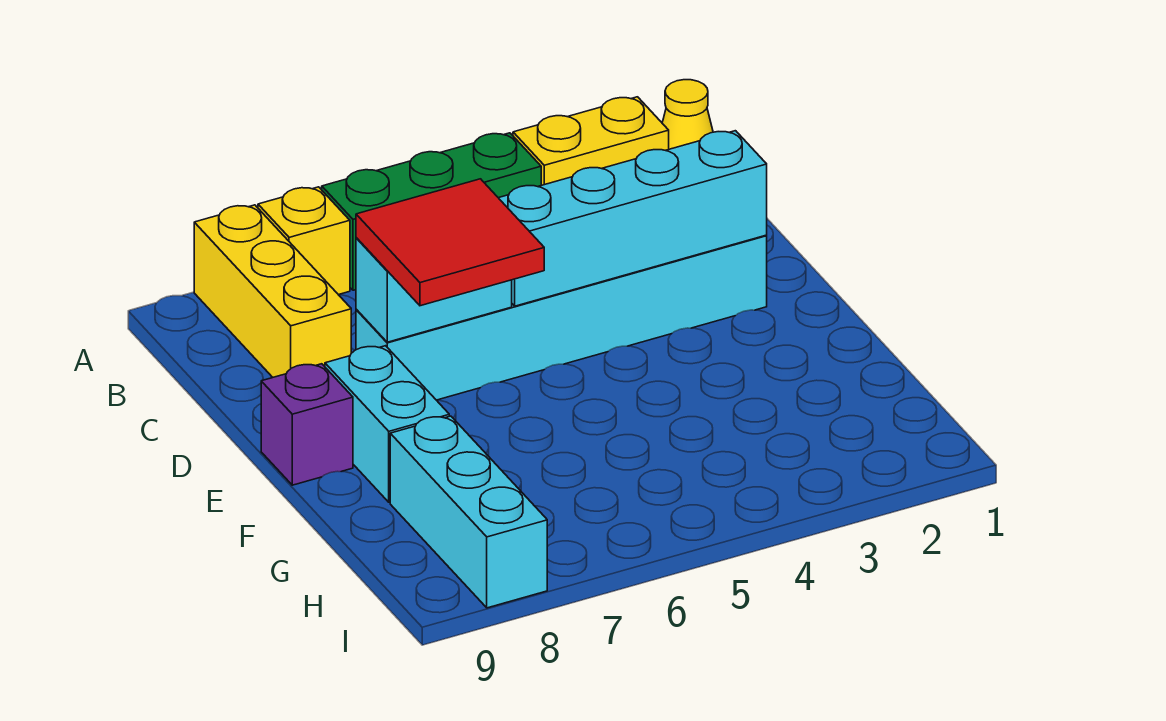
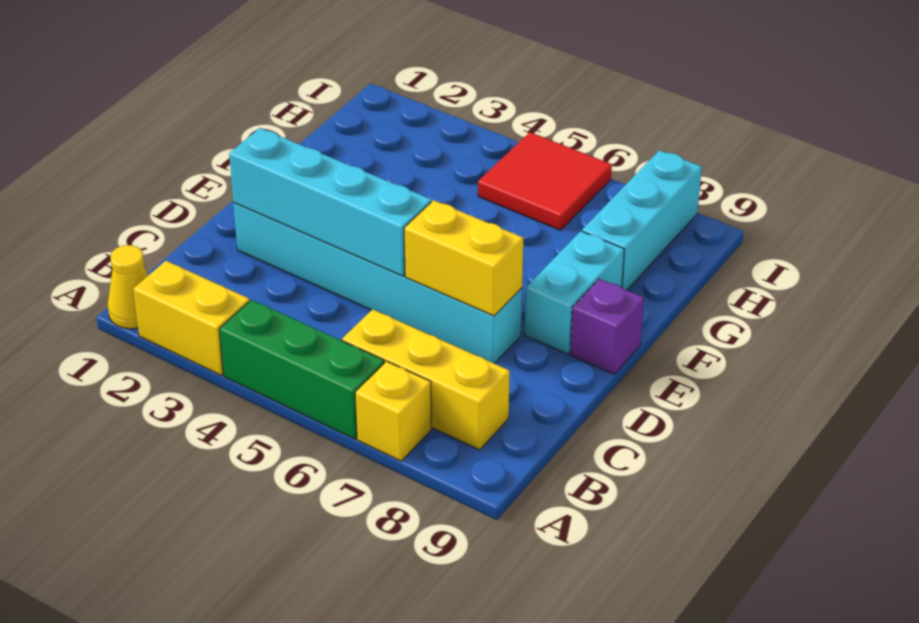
yellow brick A8:C8 level 1 -> yellow brick B6:B8 level 1
cyan brick D6:D7 level 2 -> yellow brick D6:D7 level 2
red tile D6:E7 level 3 -> red tile H5:I6 level 1

